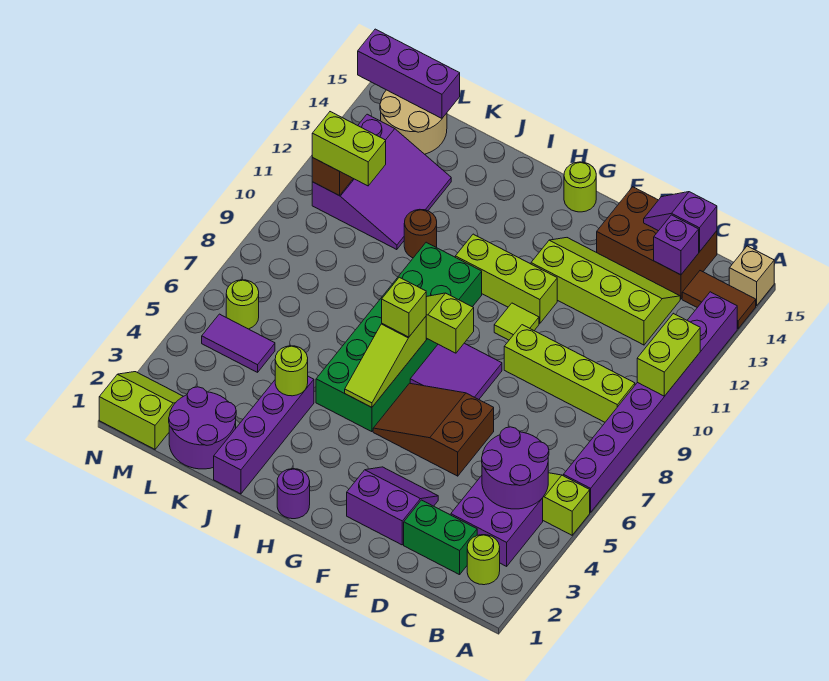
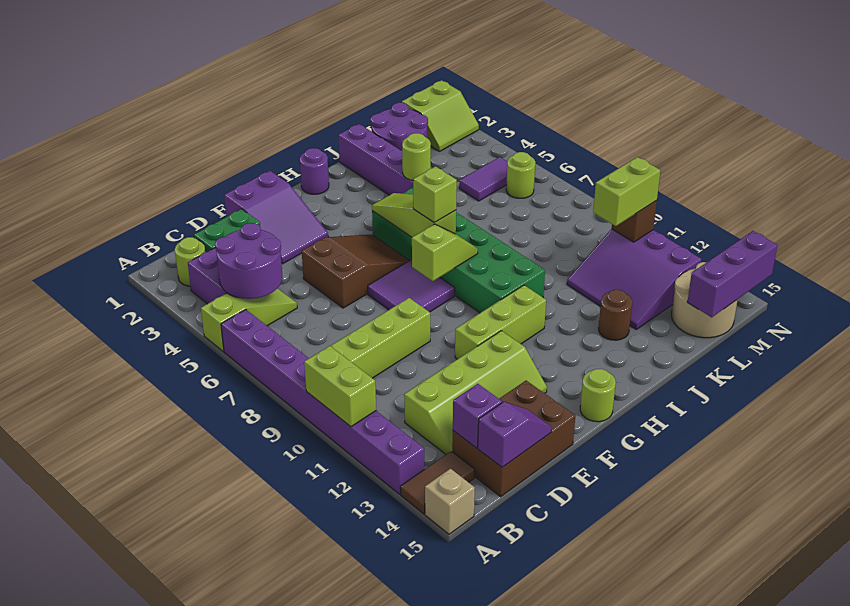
purple slope E2:F3 level 1 top 2 -> purple slope E1:F3 level 1 top 1
lime tile F10 level 1 -> none
brown round brick J11 level 1 -> brown round brick J13 level 1

